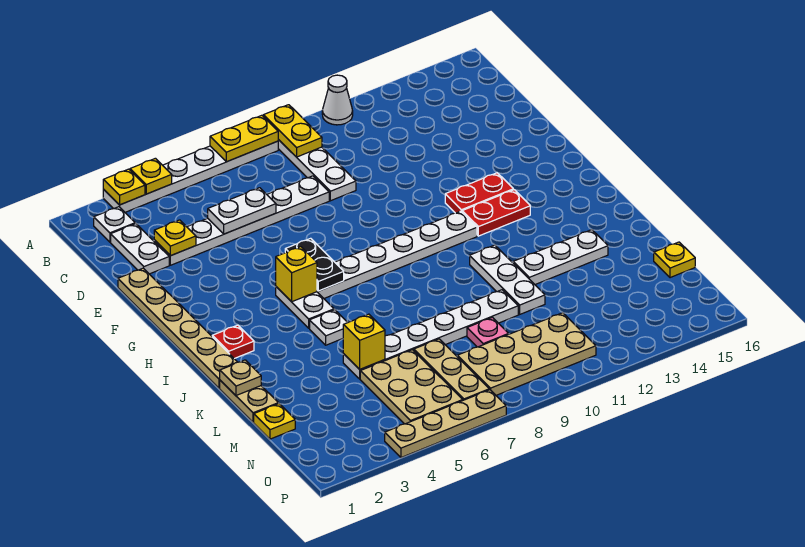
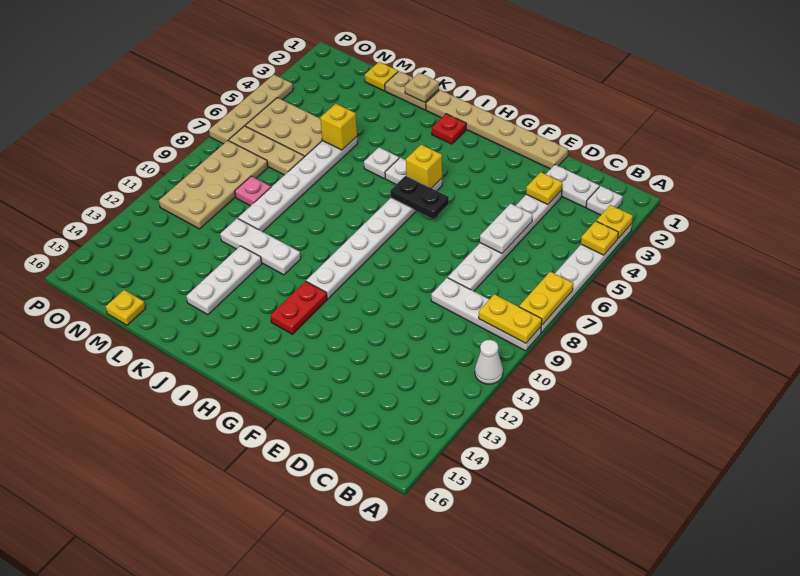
red plate G12:G13 level 1 -> none

